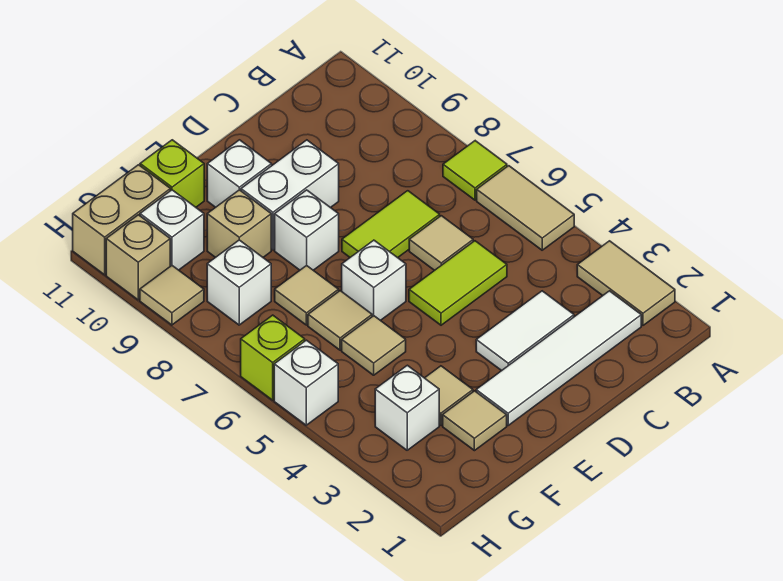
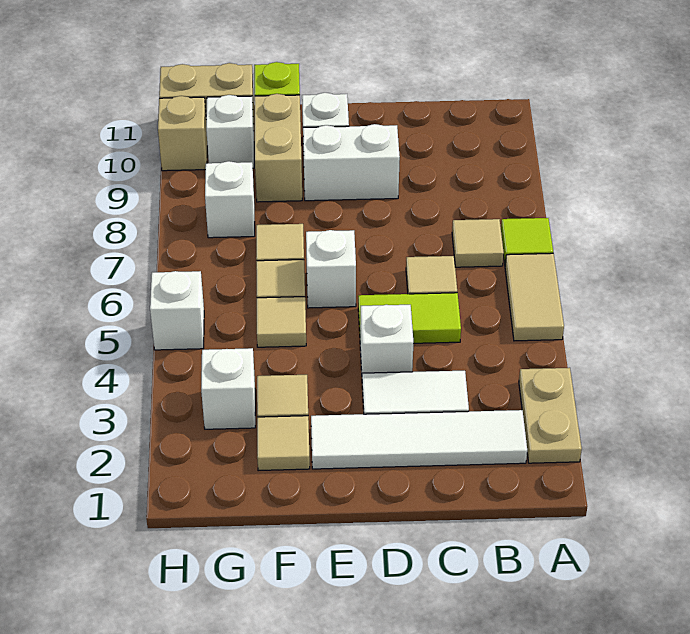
tan tile A2:A3 level 1 -> tan plate A2:A3 level 1
lime tile C7:D7 level 1 -> none
white brick E8 level 1 -> white brick D4 level 1
tan brick F9 level 1 -> tan brick F9:F10 level 1
lime brick H6 level 1 -> none
tan tile H9 level 1 -> tan tile B7 level 1

